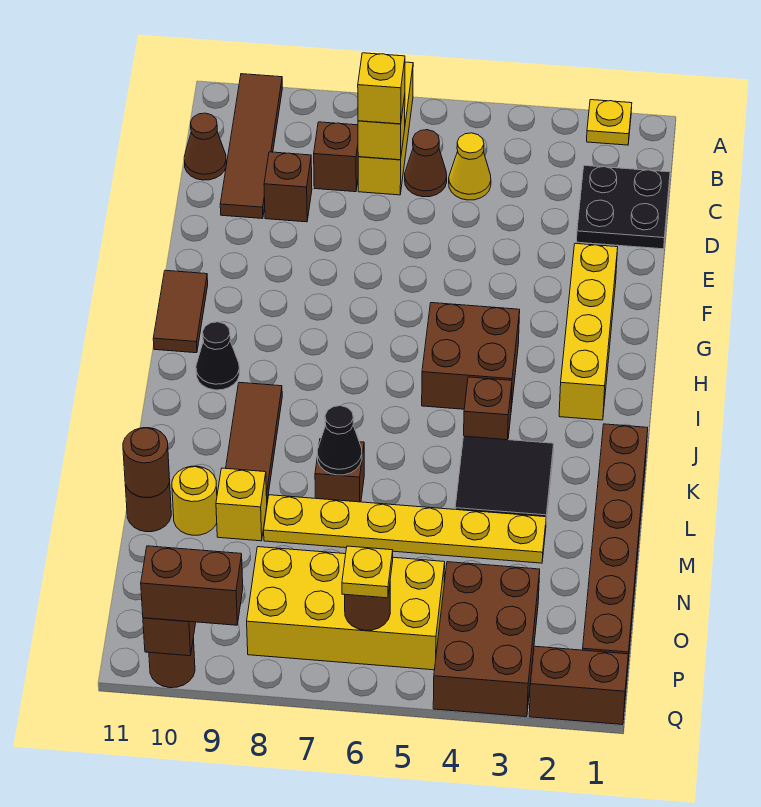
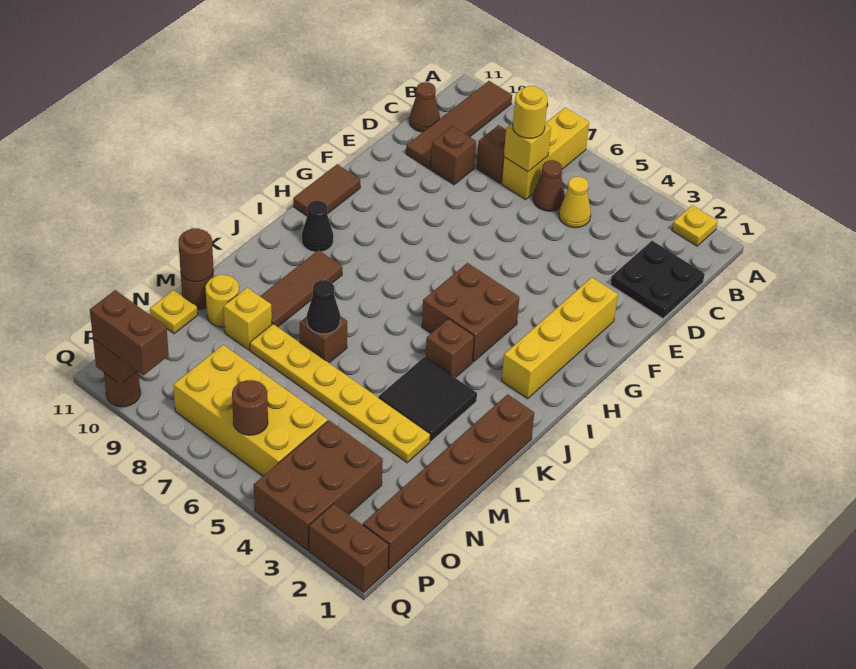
yellow brick C7 level 3 -> yellow round brick C7 level 3
yellow plate P6 level 3 -> yellow plate N11 level 1

